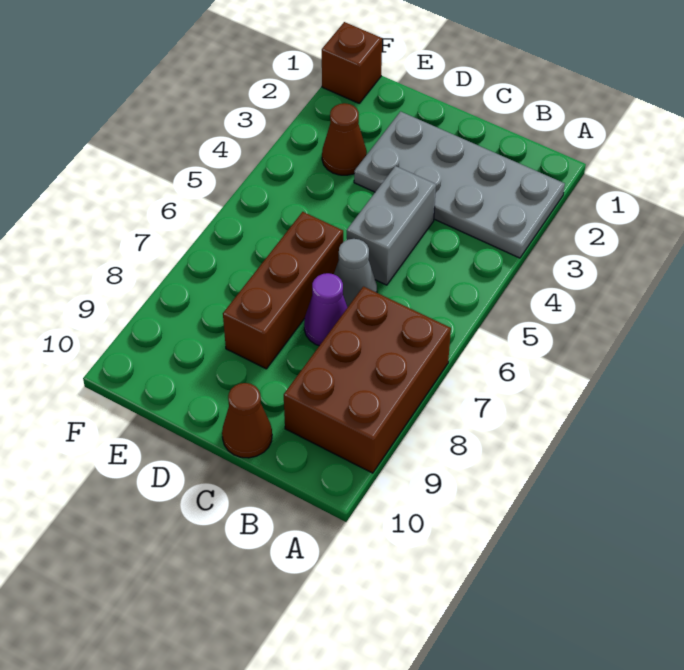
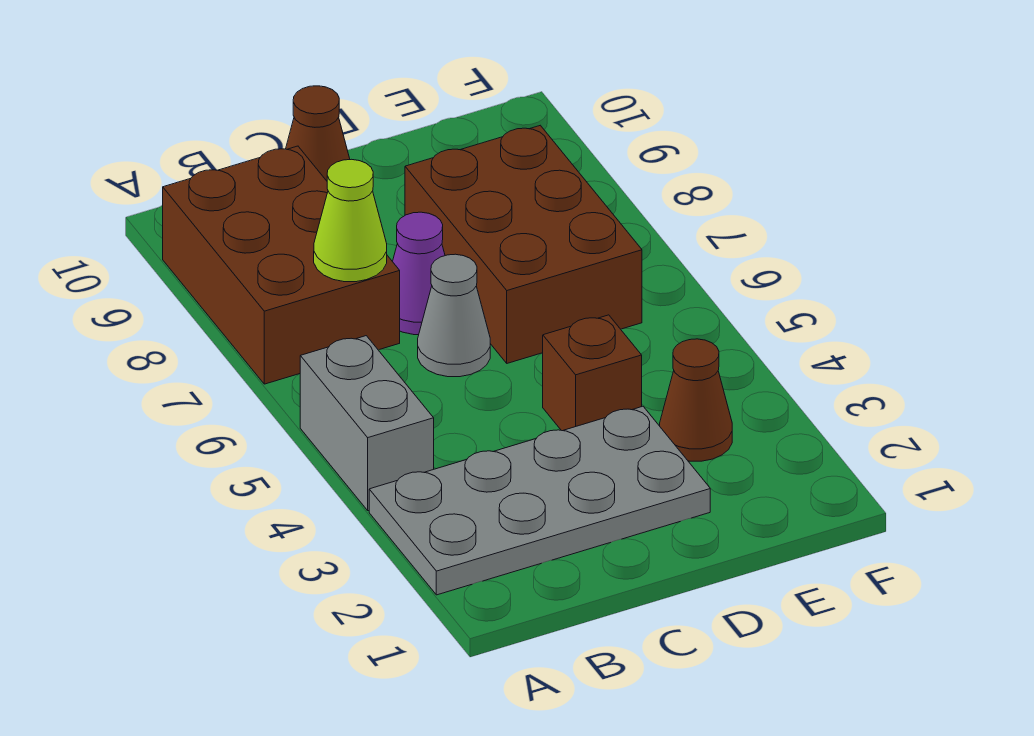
none -> lime cone B7 level 2
grey brick C4:C5 level 1 -> grey brick A4:A5 level 1
brown brick D6:D8 level 1 -> brown brick D6:E8 level 1
brown brick F1 level 1 -> brown brick D4 level 1

